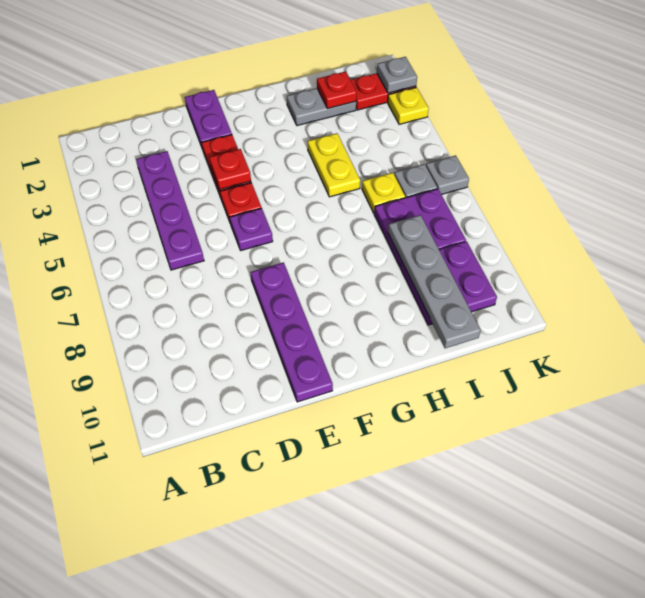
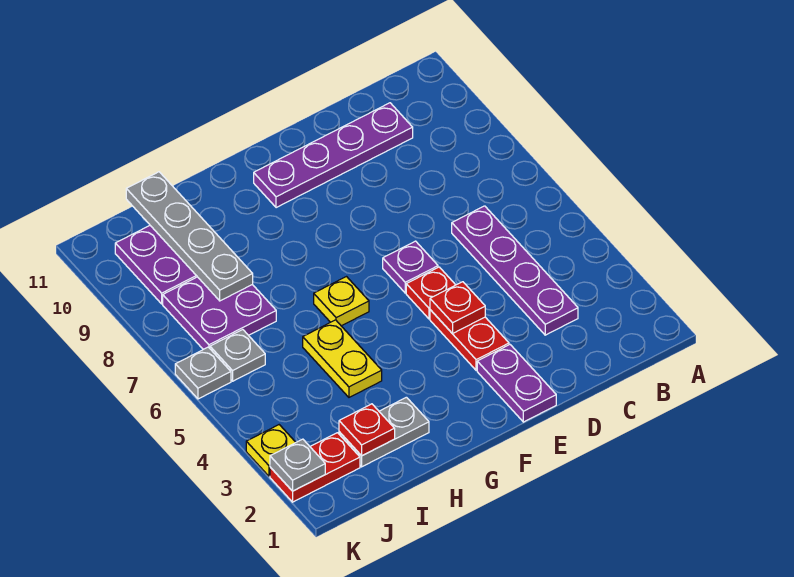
purple plate E8:E11 level 1 -> purple plate C10:F10 level 1
yellow plate I6 level 1 -> yellow plate G6 level 1

